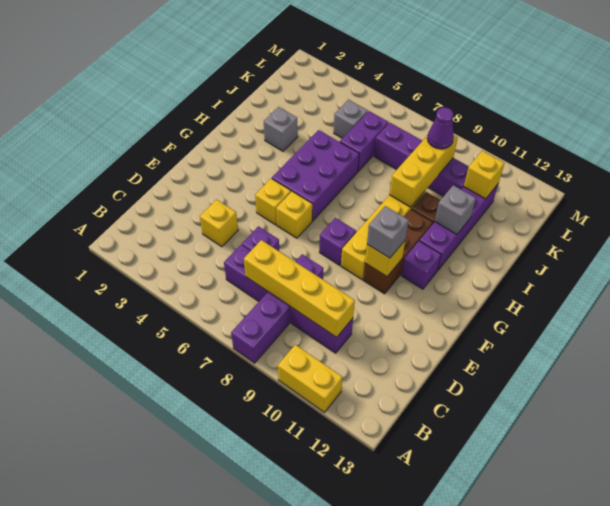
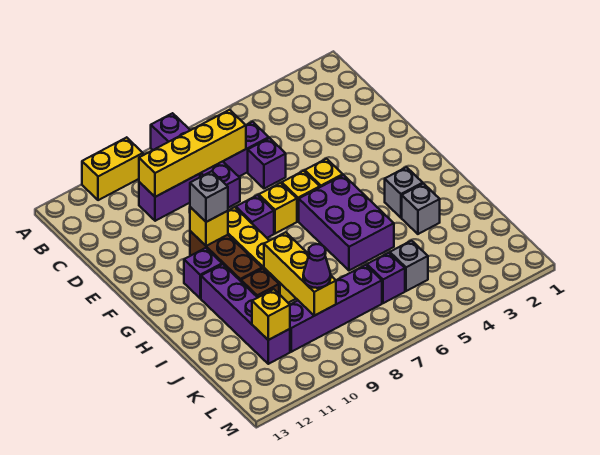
yellow brick D4 level 1 -> yellow brick F7 level 1
grey brick I11 level 2 -> grey brick H3 level 1
purple brick J6:K6 level 1 -> purple brick K6 level 1

